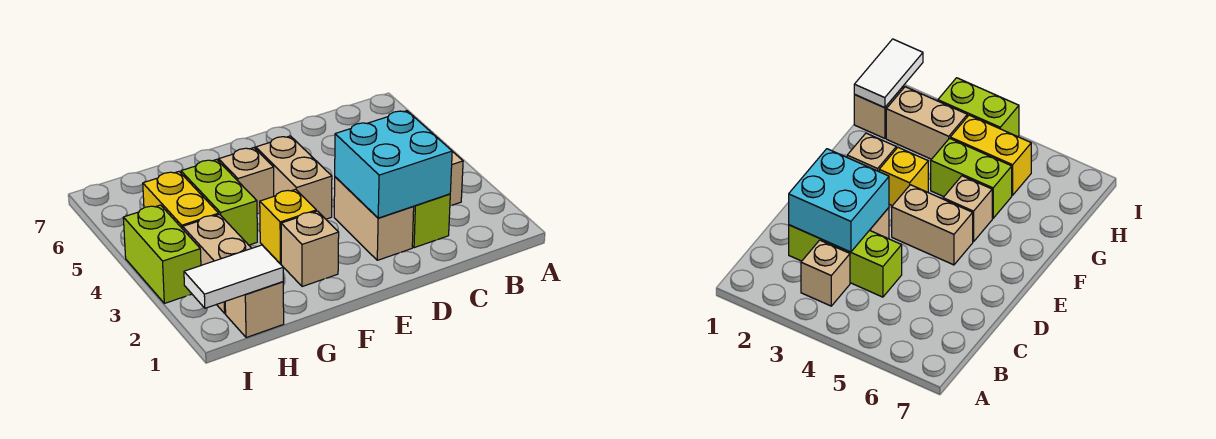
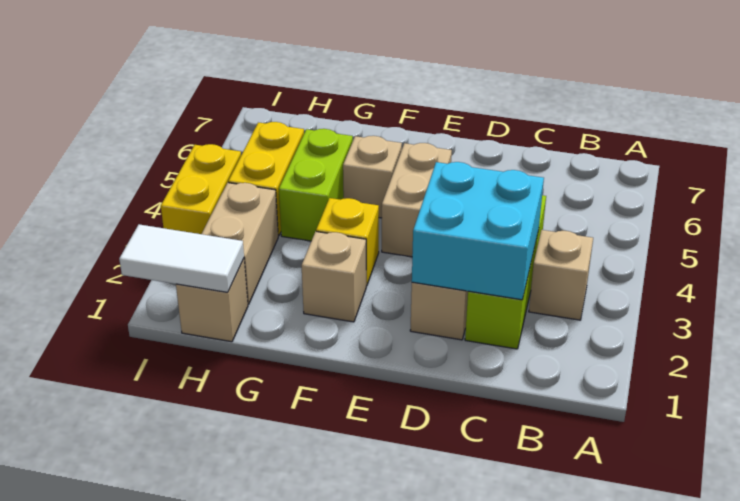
lime brick I3:I4 level 1 -> yellow brick I3:I4 level 1

